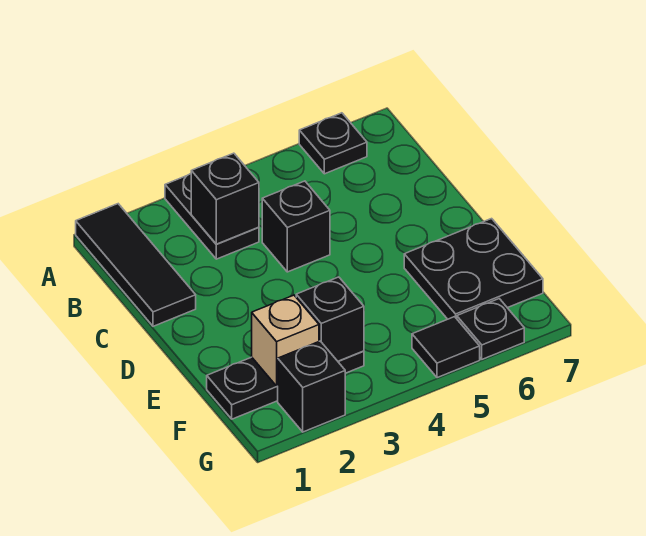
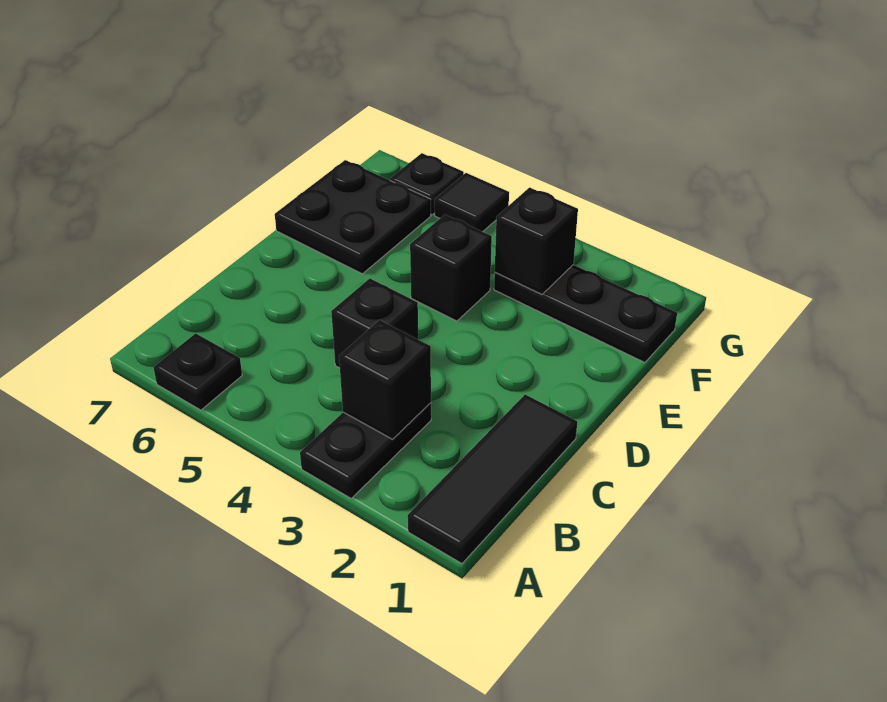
tan brick F2 level 2 -> none
black brick G2 level 1 -> black brick E4 level 1

